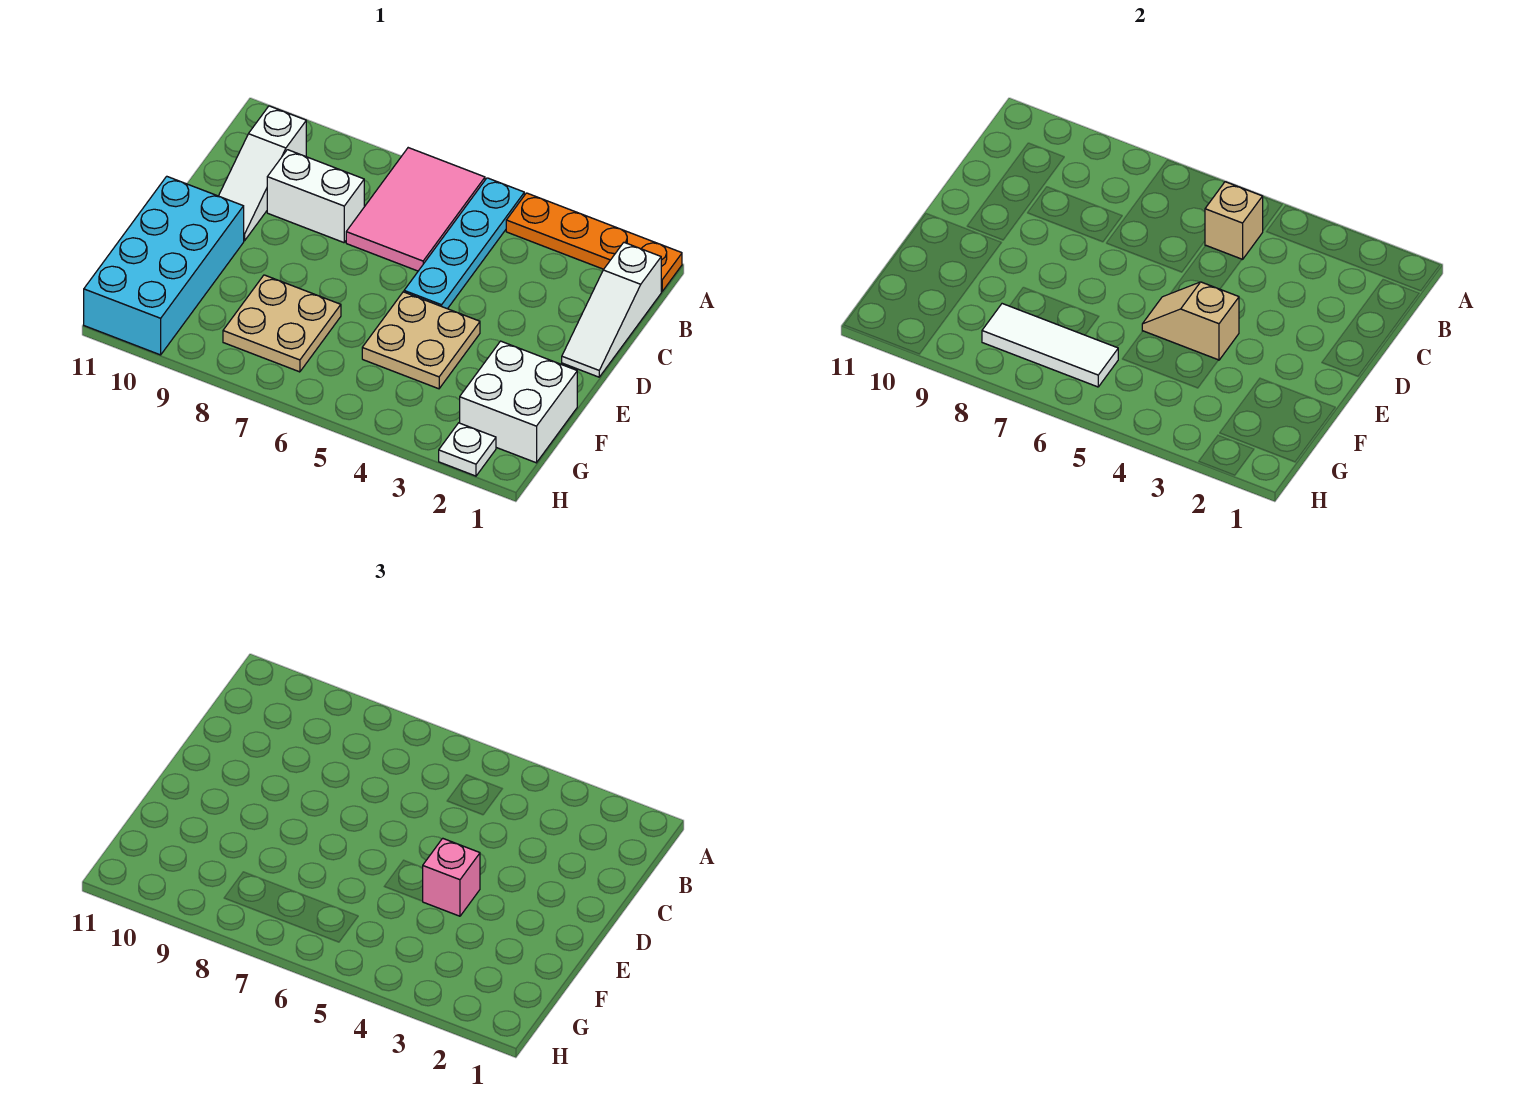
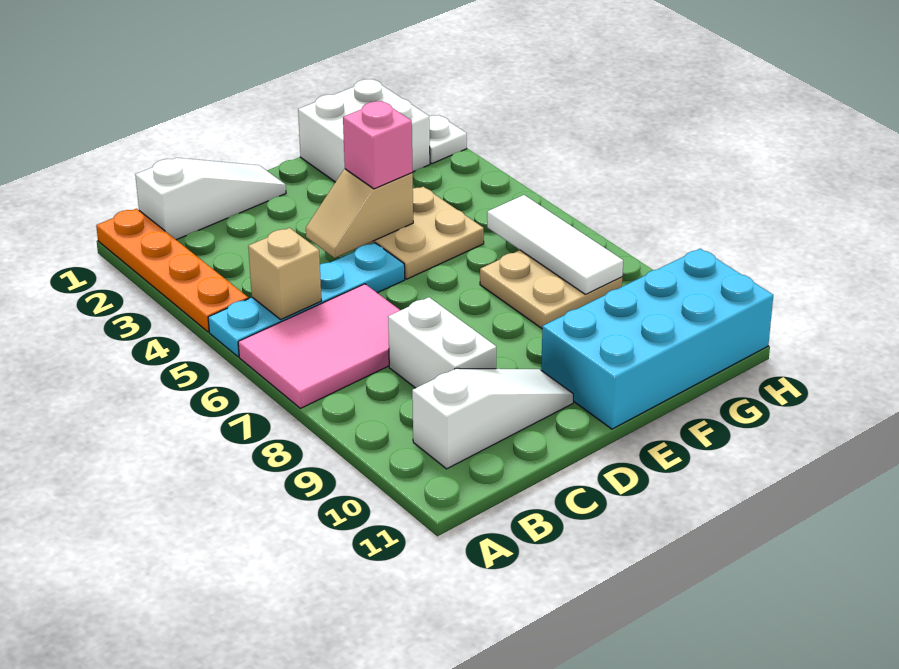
tan slope E4:E5 level 2 top 4 -> tan slope D4:E4 level 2 top E

